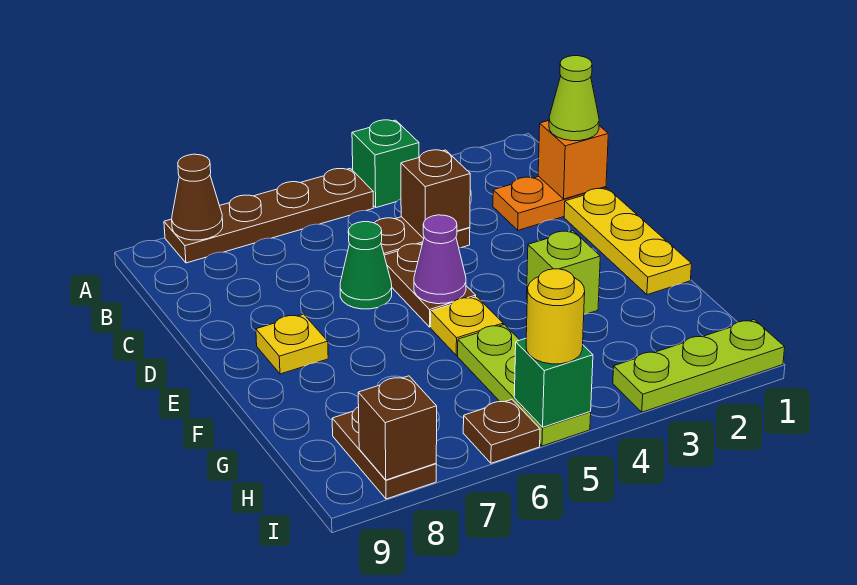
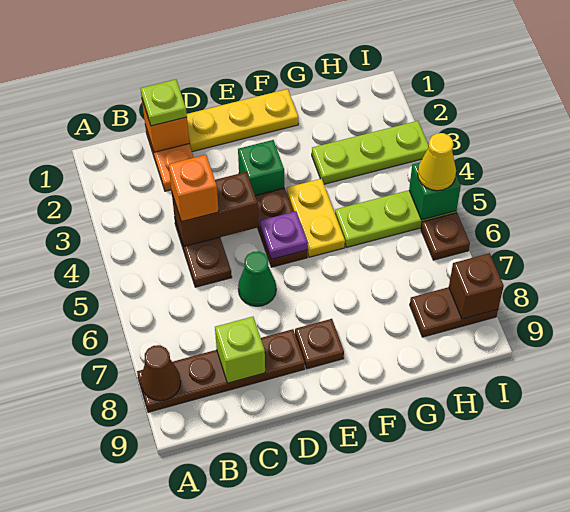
green brick A4 level 1 -> green brick E3 level 1
brown plate A5:A8 level 1 -> brown plate A8:D8 level 1
lime cone C1 level 3 -> lime plate C1 level 3
brown brick C4 level 2 -> brown brick C4:D4 level 2
none -> orange brick C4 level 3
brown plate D5:E5 level 1 -> brown plate E4:E5 level 1
purple cone E5 level 2 -> purple plate E5 level 2
yellow plate E8 level 1 -> brown plate E8 level 1
lime brick F3 level 1 -> lime brick C8 level 2
yellow plate F5 level 1 -> yellow plate F4:F5 level 1
lime plate I1:I3 level 1 -> lime plate G3:I3 level 1
yellow round brick I5 level 3 -> yellow cone I5 level 3

